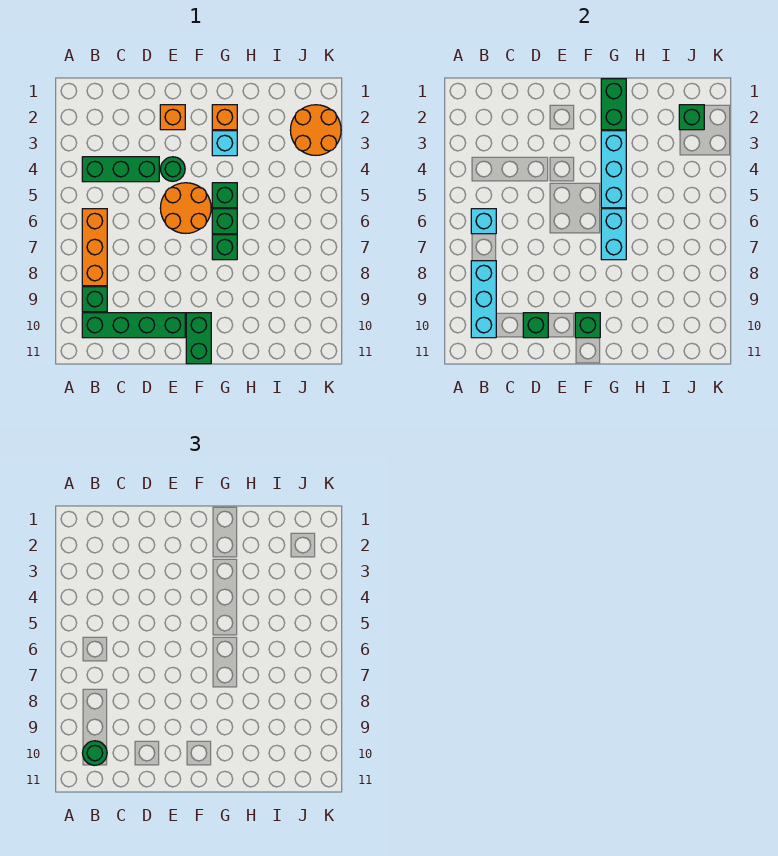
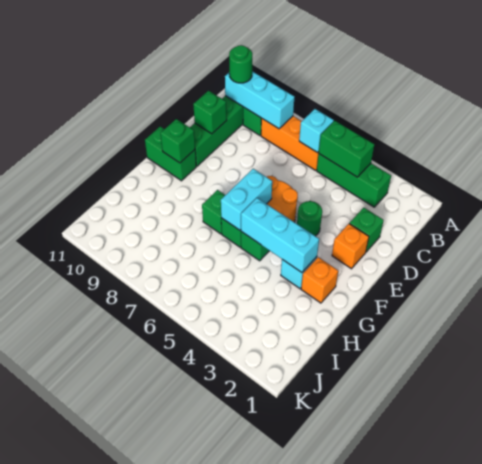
green brick B4:D4 level 1 -> green brick B3:B5 level 1
green brick G1:G2 level 2 -> green brick B4:B5 level 2
cyan brick G6:G7 level 2 -> cyan brick F6:G6 level 2
orange round brick J2:K3 level 1 -> none
green brick J2 level 2 -> green brick D2 level 1

